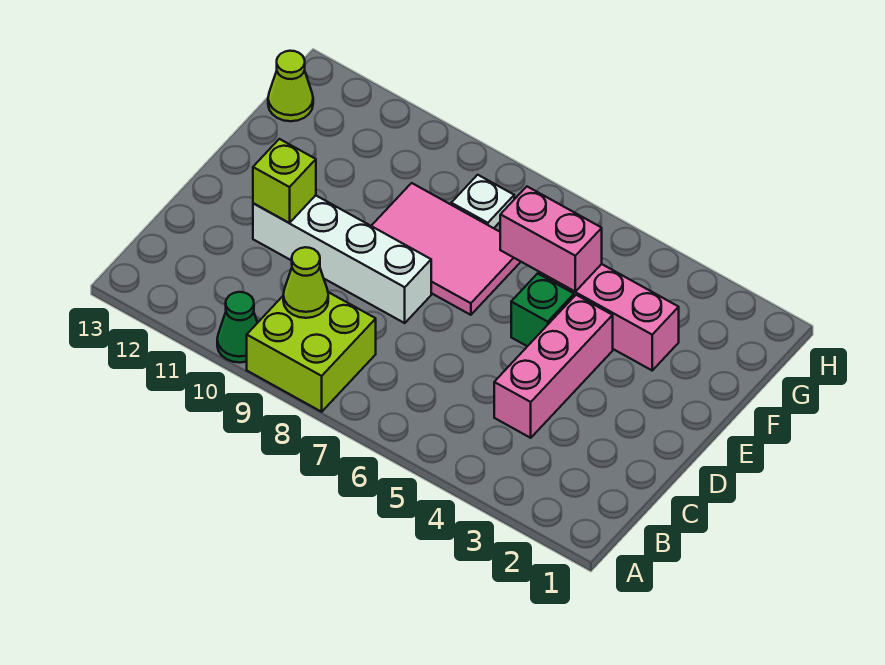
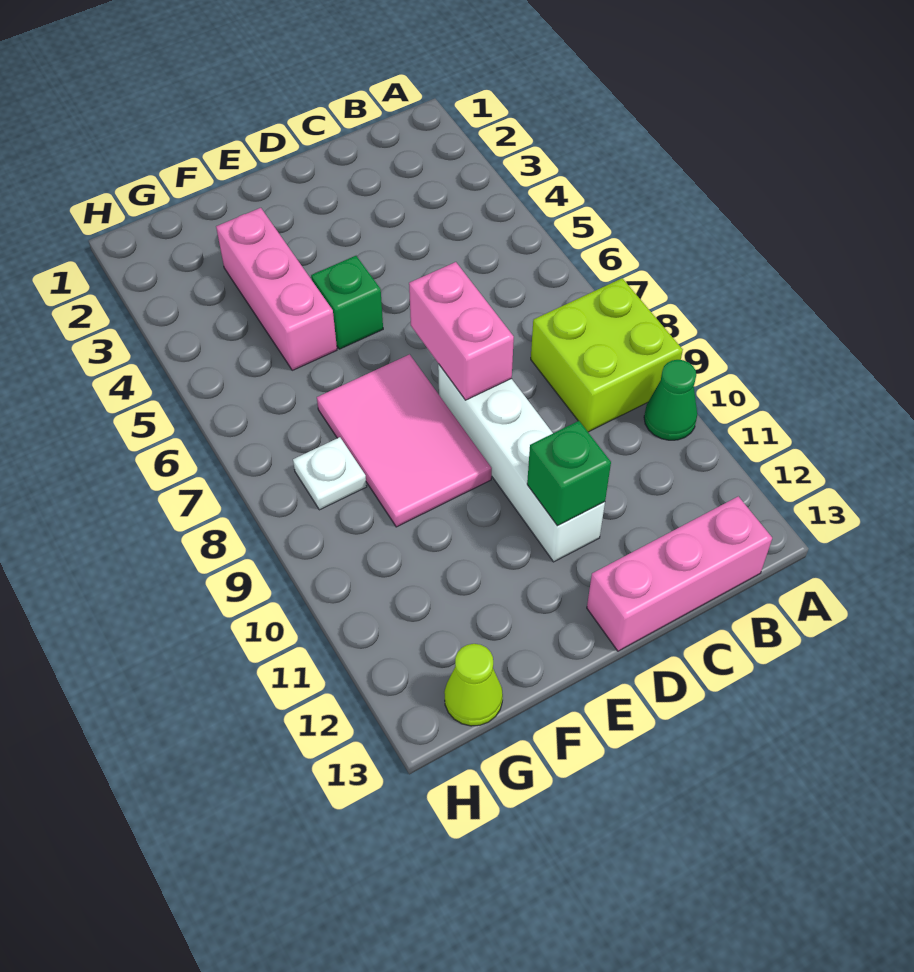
lime cone B9 level 2 -> none
pink brick C4:E4 level 1 -> pink brick B13:D13 level 1
lime brick D11 level 2 -> green brick D11 level 2
pink brick F5:F6 level 2 -> pink brick D7:D8 level 2

